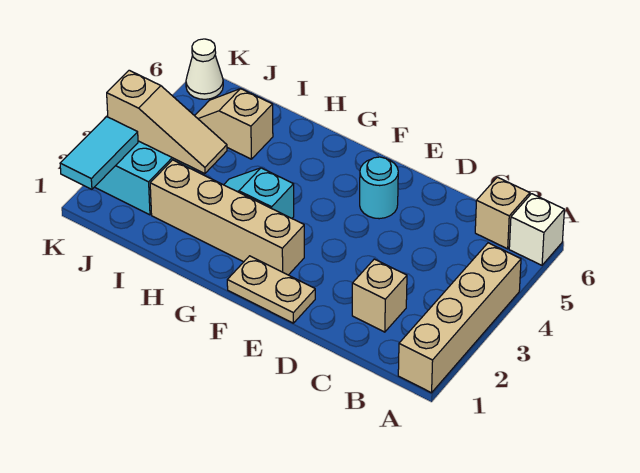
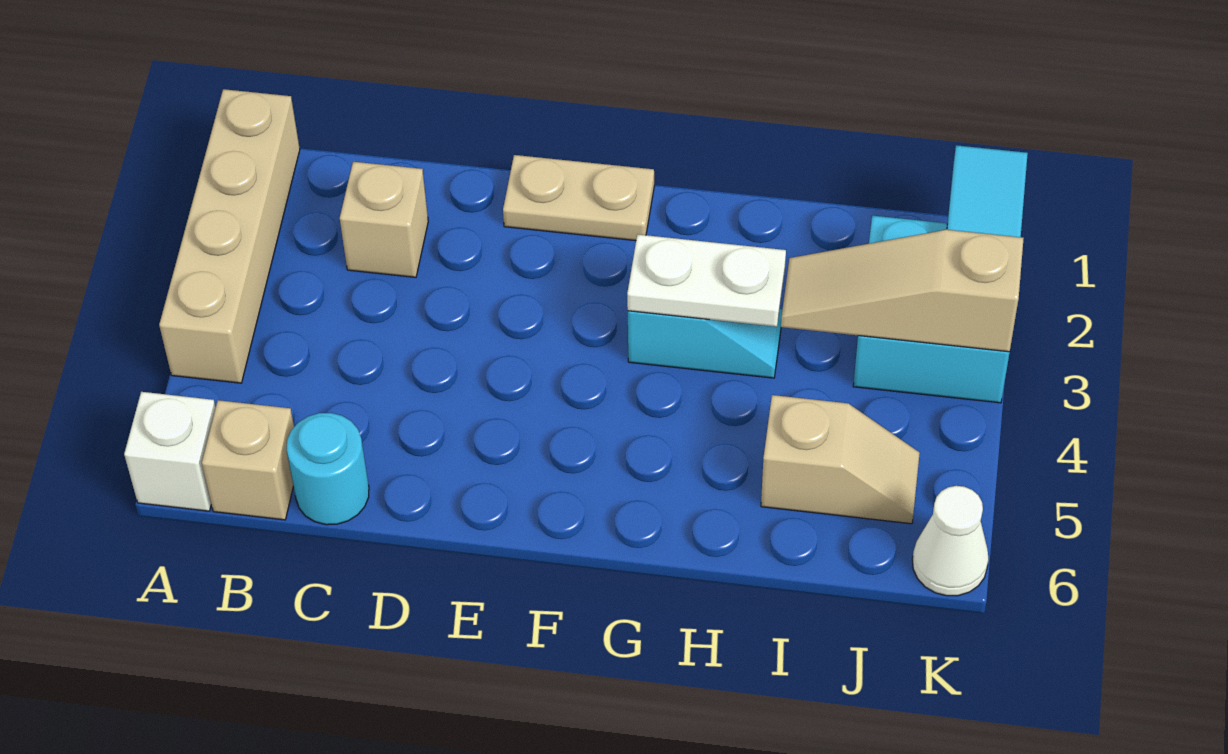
cyan round brick E5 level 1 -> cyan round brick C6 level 1
tan brick F2:I2 level 1 -> none
none -> white plate G3:H3 level 2

